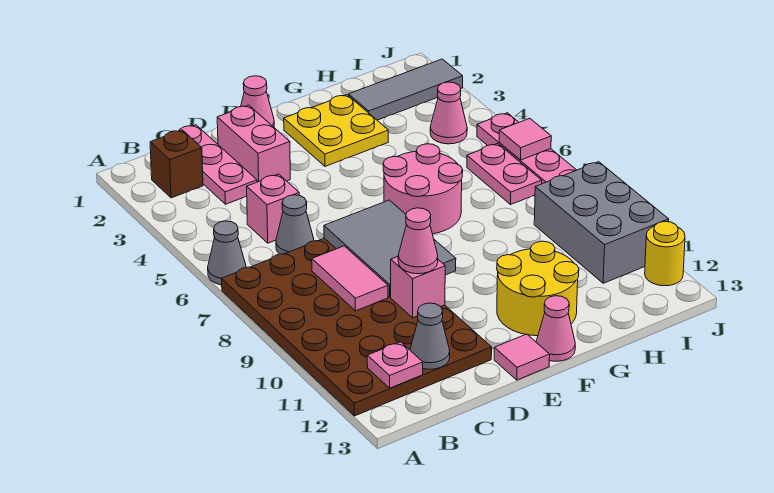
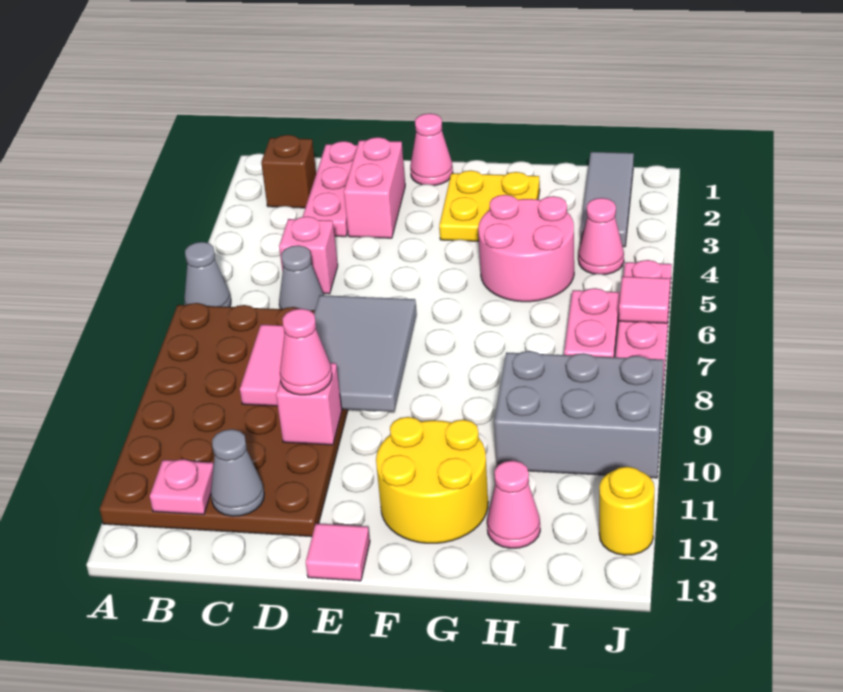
pink round brick F6:G7 level 1 -> pink round brick G4:H5 level 1
pink cone F13 level 1 -> pink cone H12 level 1
grey tile H2:J2 level 1 -> grey tile I1:I3 level 1
grey brick I9:J11 level 1 -> grey brick H9:J10 level 1

